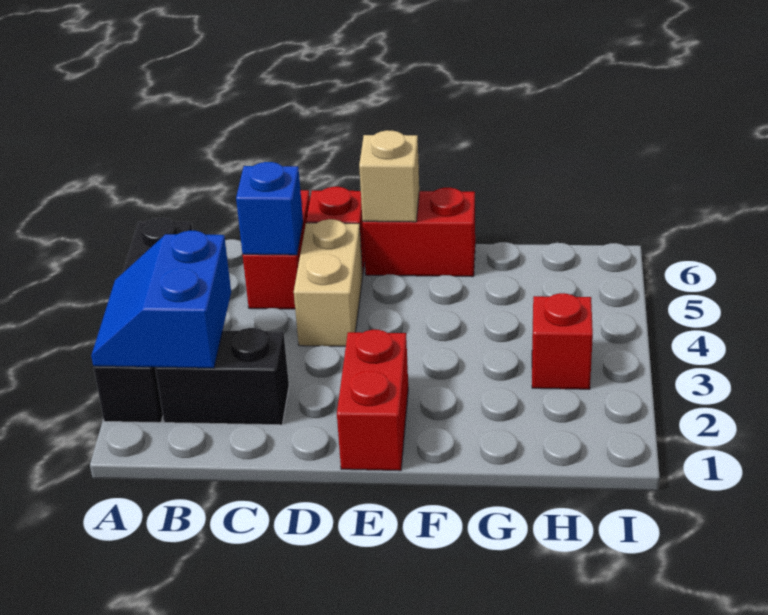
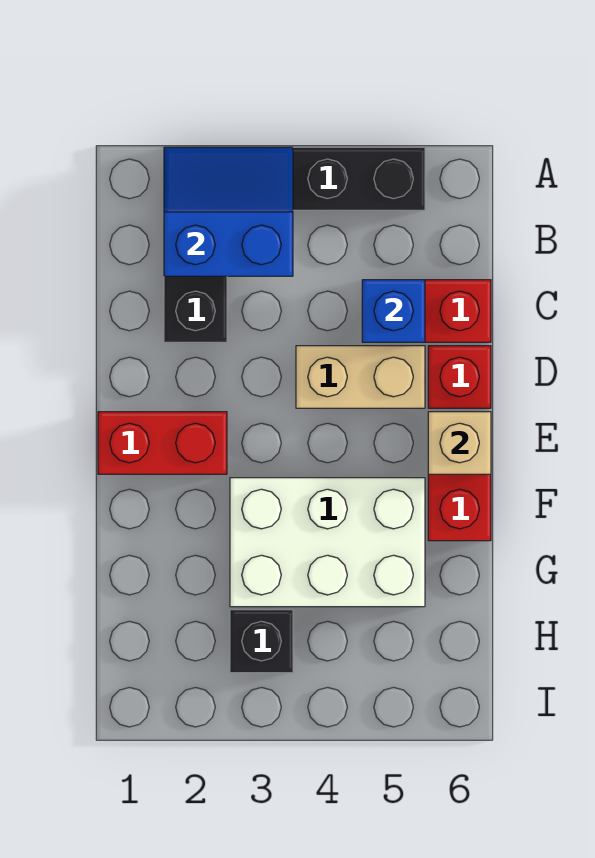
none -> white brick F3:G5 level 1
red brick H3 level 1 -> black brick H3 level 1

